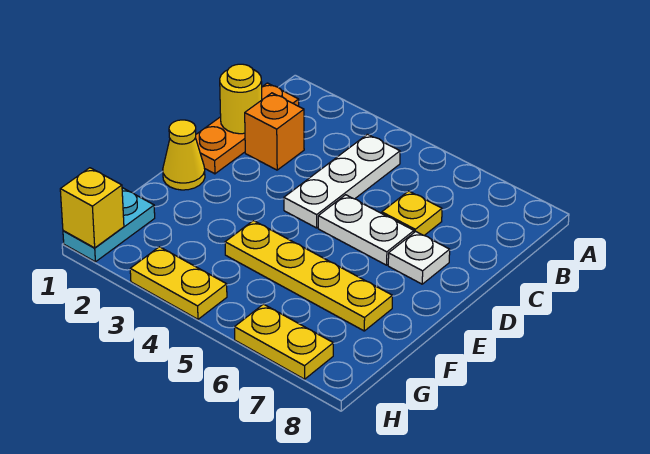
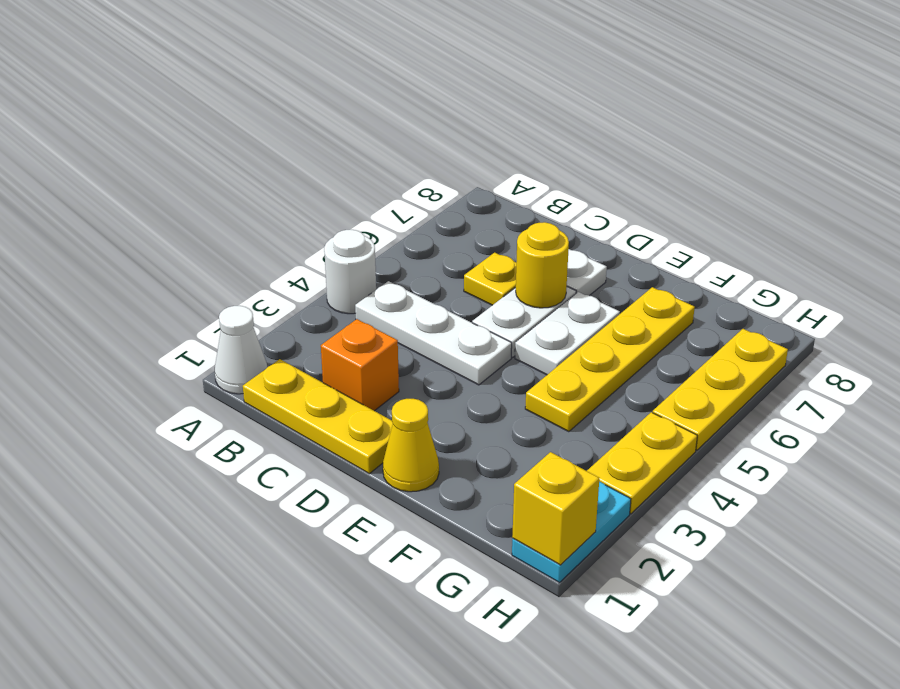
none -> white cone A1 level 1
none -> white round brick A4 level 1
orange plate B1:D1 level 1 -> yellow plate B1:D1 level 1
yellow round brick C1 level 2 -> yellow round brick D6 level 2
none -> white plate E5:E6 level 1
cyan plate G1:H1 level 1 -> cyan plate H1:H2 level 1
yellow plate H6:H7 level 1 -> yellow plate H5:H7 level 1

